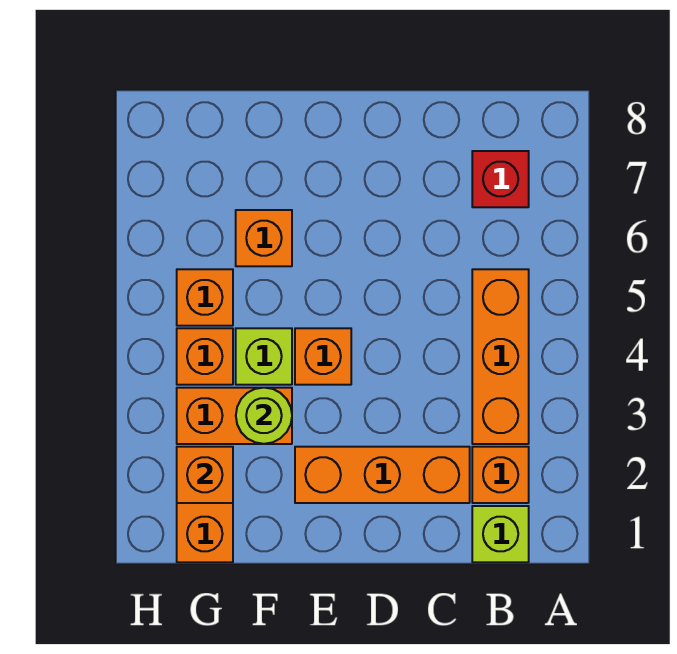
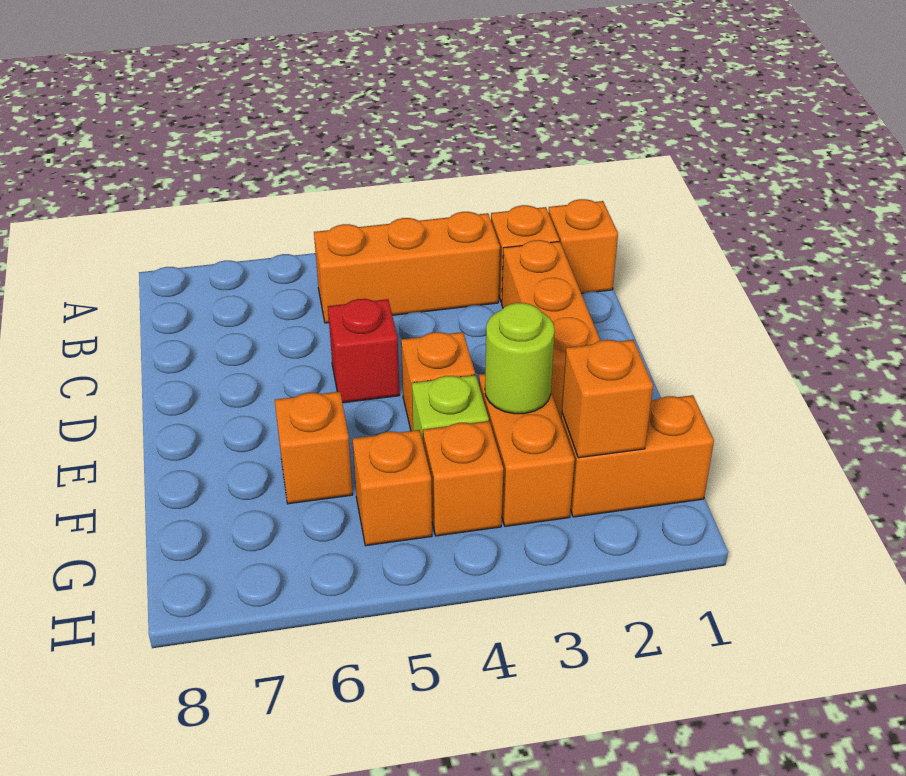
lime brick B1 level 1 -> orange brick B1 level 1
red brick B7 level 1 -> red brick D5 level 1

